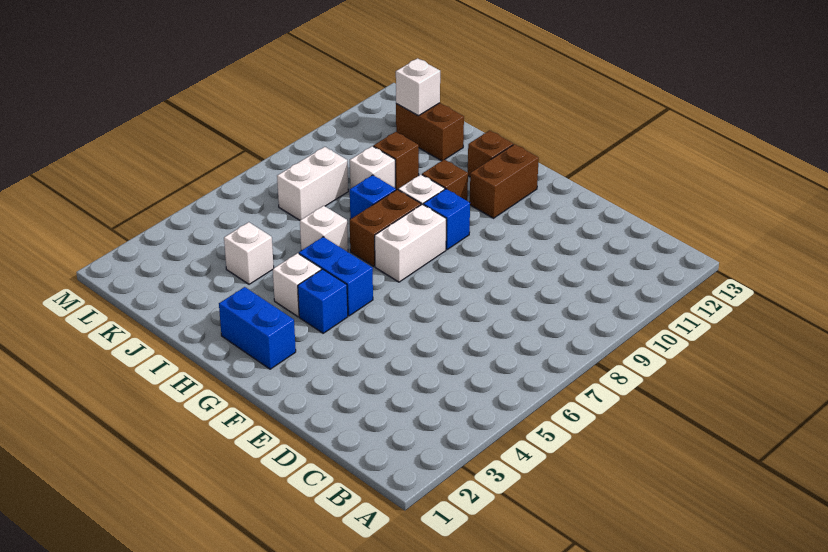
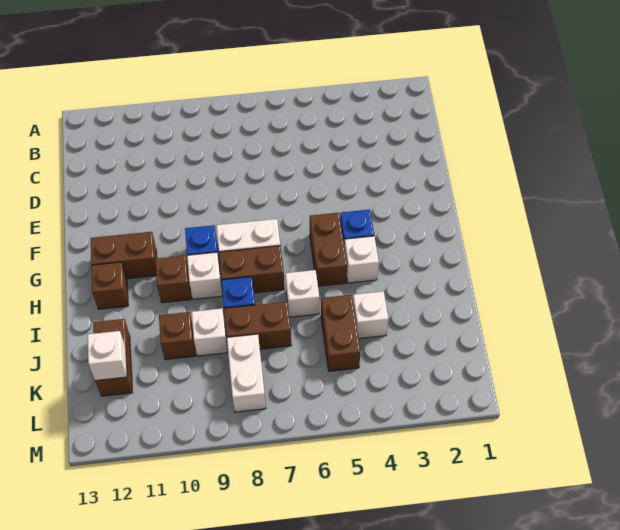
blue brick G2:H2 level 1 -> none
blue brick G5:H5 level 1 -> brown brick G5:H5 level 1
none -> brown brick J5:K5 level 1
none -> brown brick J7:J8 level 1
white brick K7:K8 level 1 -> white brick K8:L8 level 1

